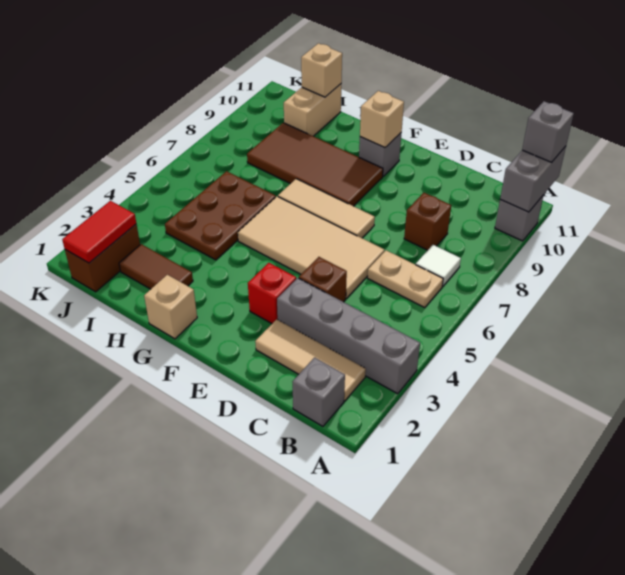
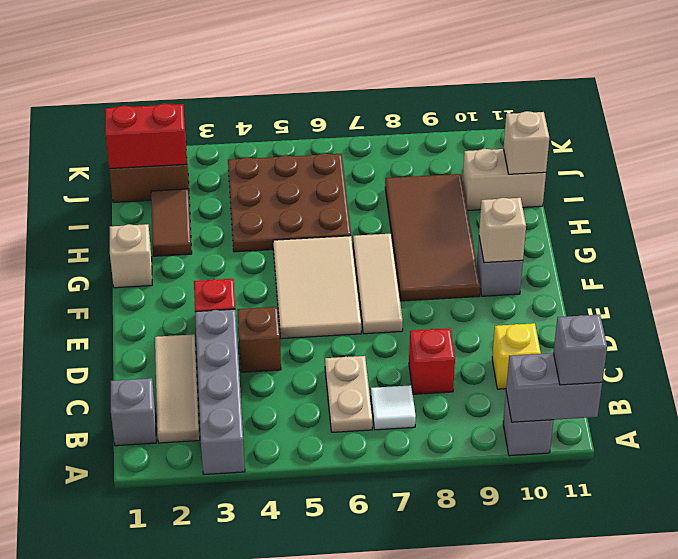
brown brick C8 level 1 -> red brick C8 level 1
none -> yellow brick C10 level 1
tan tile D5:G6 level 1 -> tan tile E5:G6 level 1
brown plate H4:I6 level 1 -> brown plate H4:J6 level 1
red tile J1:J2 level 2 -> red brick J1:J2 level 2

